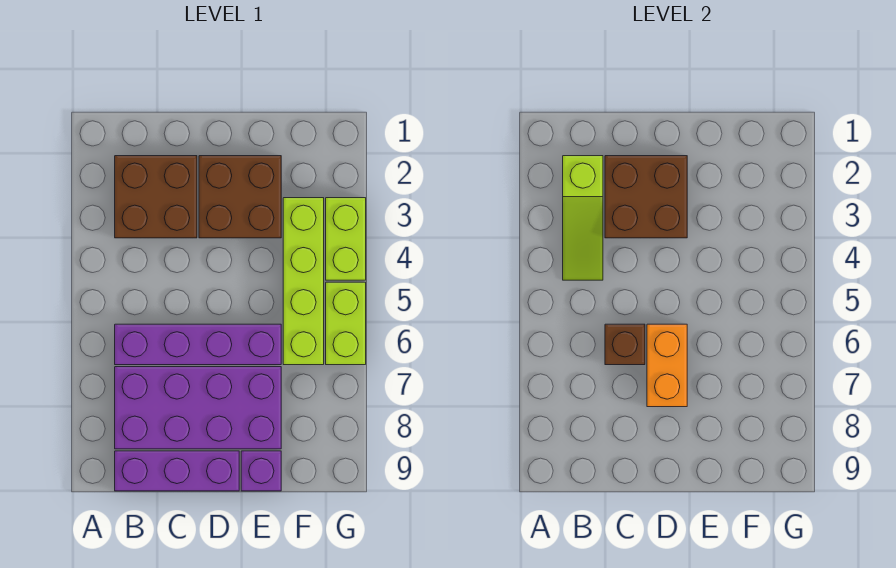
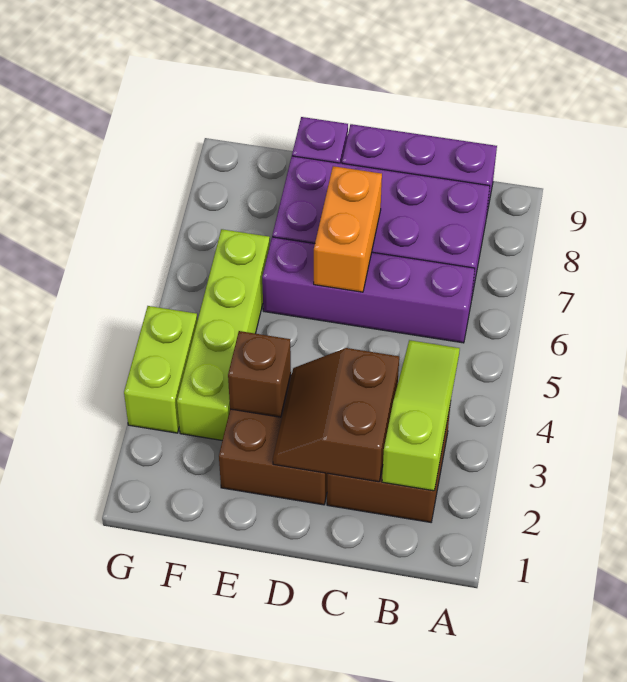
brown brick C2:D3 level 2 -> brown slope C2:D3 level 2 top C
brown brick C6 level 2 -> brown brick E3 level 2
lime brick G5:G6 level 1 -> none

